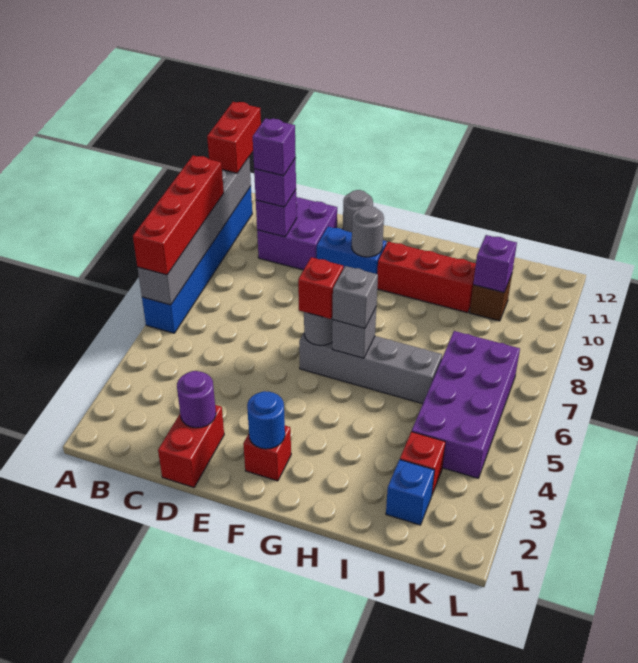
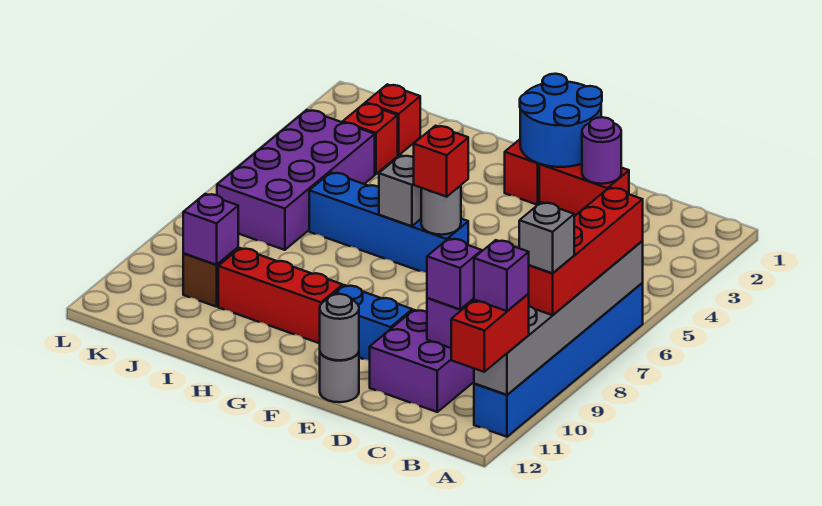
purple brick C10 level 4 -> purple brick A11 level 4
red brick D1:D2 level 1 -> red brick D2:E2 level 1
blue round brick F2 level 2 -> blue round brick E1:F2 level 2
grey brick F6:I6 level 1 -> blue brick F6:I6 level 1
grey round brick F10 level 2 -> grey round brick E12 level 2
grey brick G6 level 3 -> grey brick A9 level 4
blue brick J2 level 1 -> red brick J2 level 1

